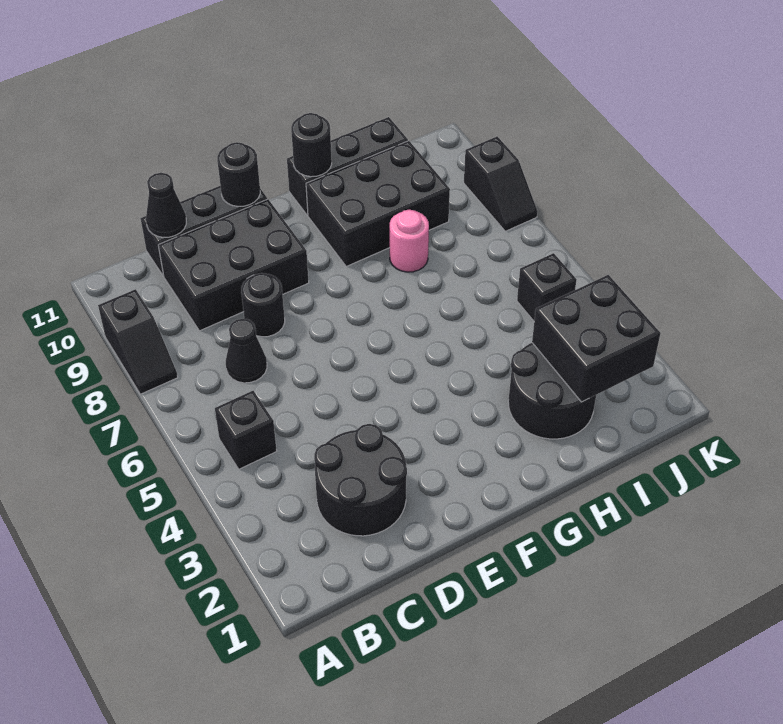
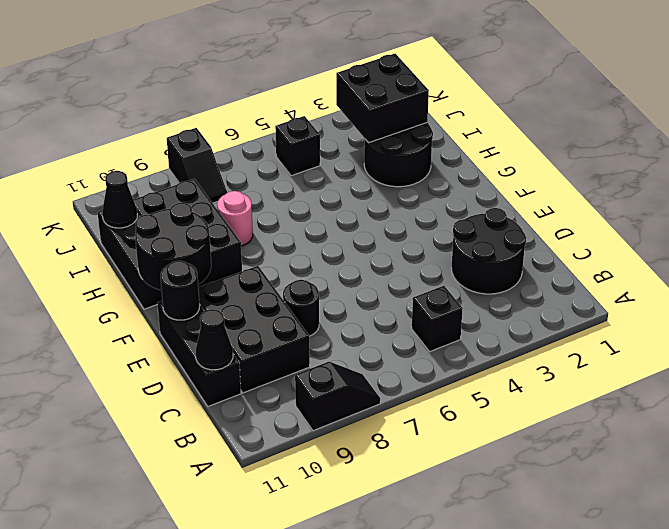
black cone C7 level 1 -> black cone I11 level 2
black round brick G11 level 2 -> black round brick F10:G11 level 2
black slope K8:K9 level 1 top 9 -> black slope J8:K8 level 1 top K

